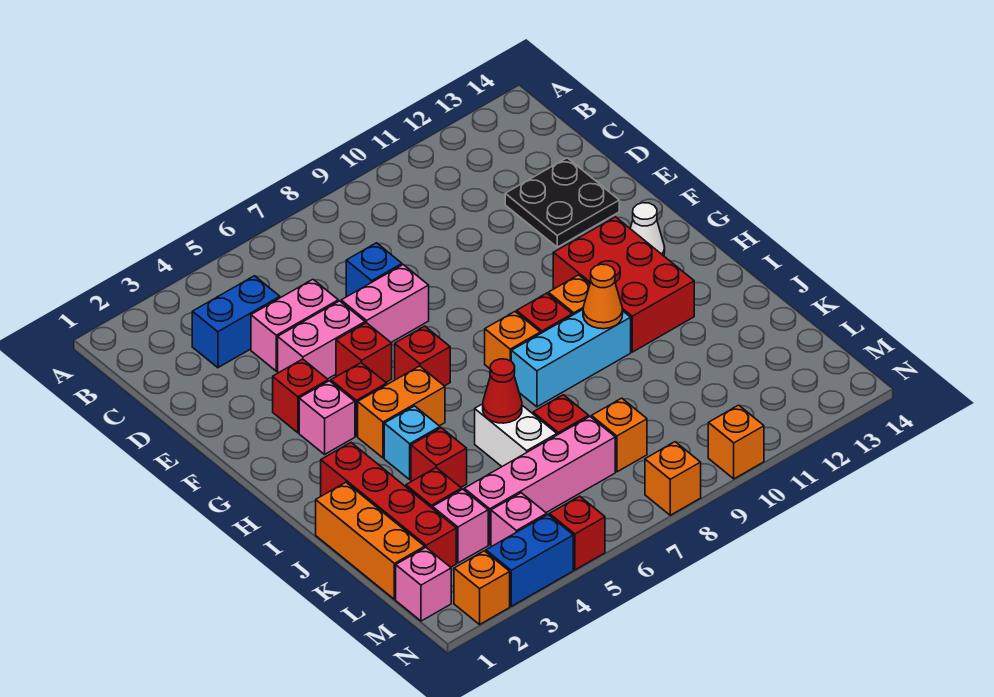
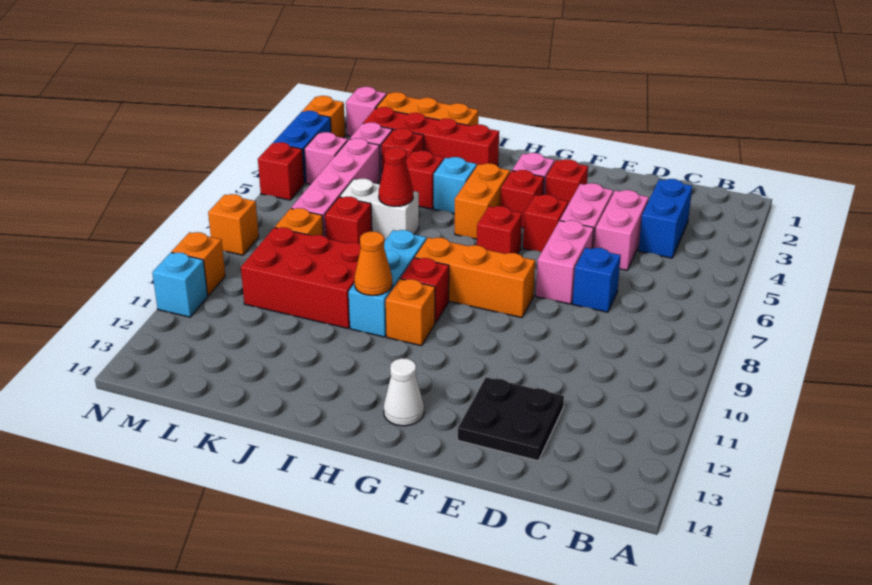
red brick G11:I12 level 1 -> red brick J9:L10 level 1
orange brick H8 level 1 -> orange brick F8:H8 level 1
none -> cyan brick N11 level 1

